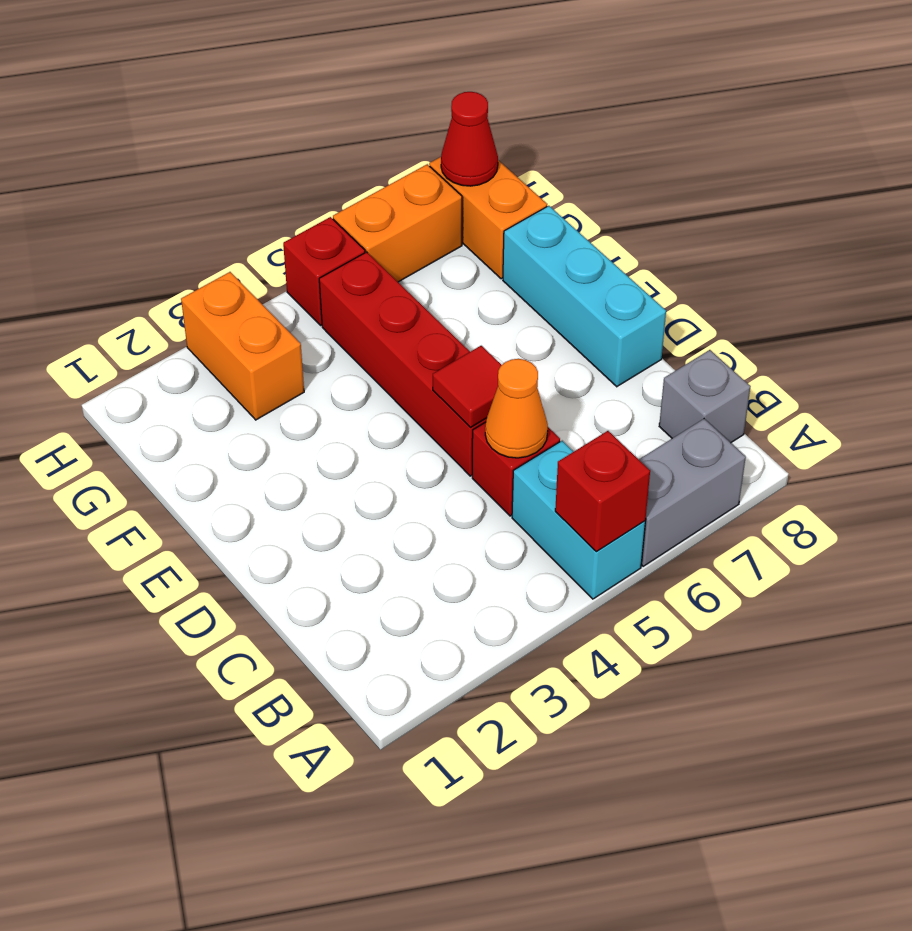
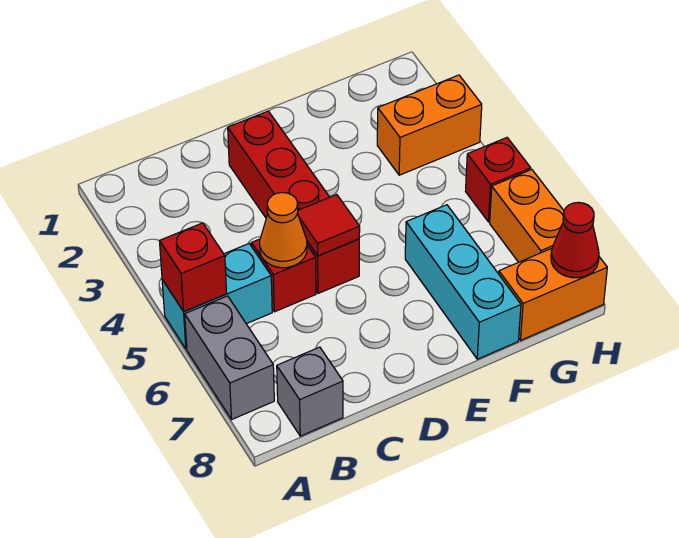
red brick D5:G5 level 1 -> red brick D2:D5 level 1
cyan brick D8:F8 level 1 -> cyan brick F6:F8 level 1

